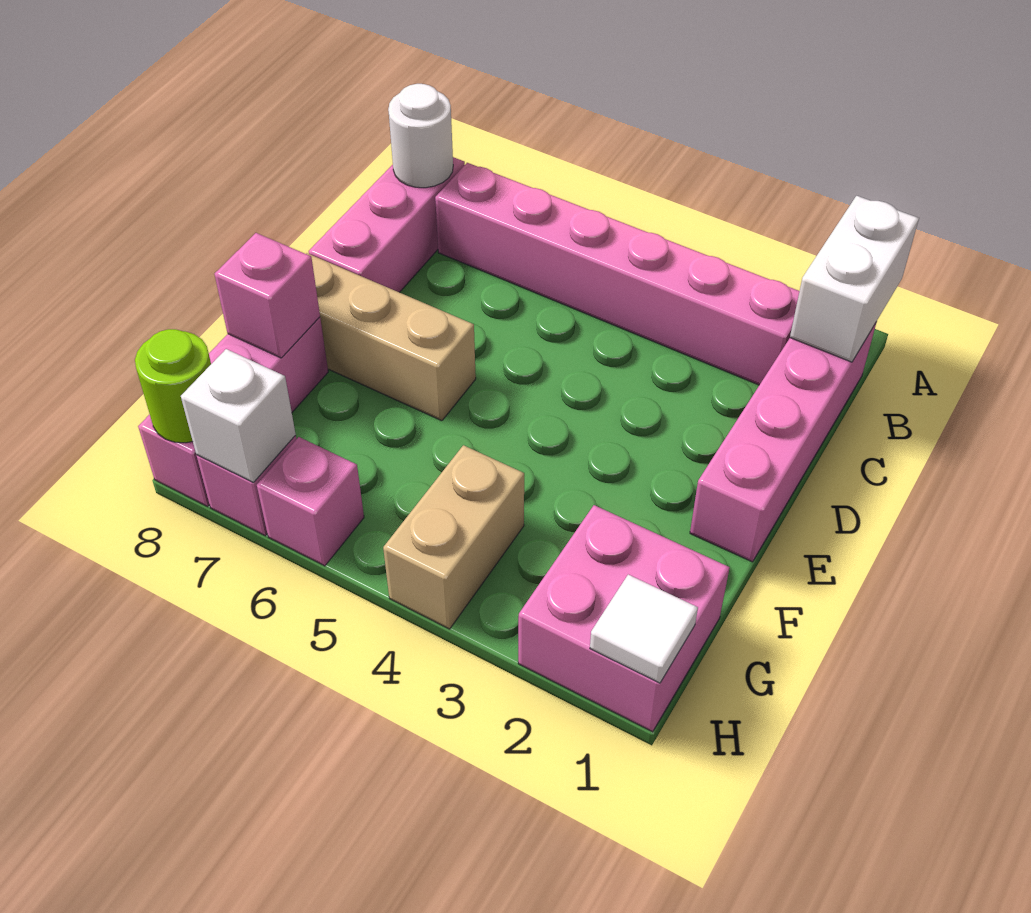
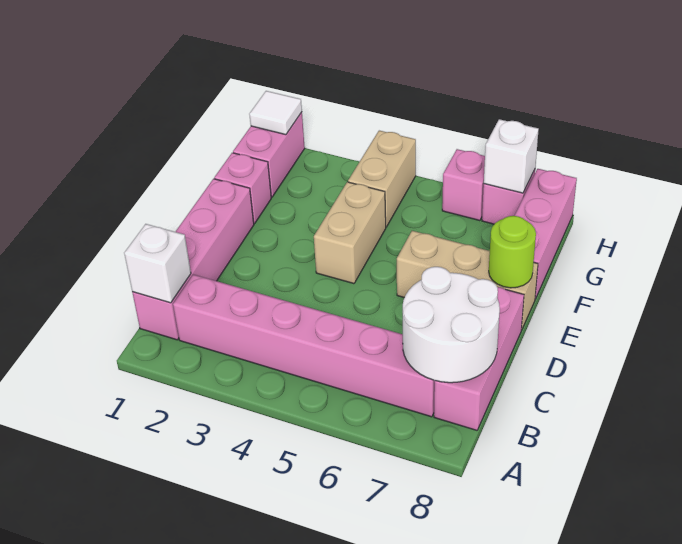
white brick A1:B1 level 2 -> white brick B1 level 2
white round brick B8 level 2 -> white round brick B7:C8 level 2
none -> tan brick E4:F4 level 1
pink brick F8 level 2 -> pink brick F1 level 1
pink brick G1:H2 level 1 -> pink brick G1:H1 level 1
lime round brick H8 level 2 -> lime round brick E8 level 2

